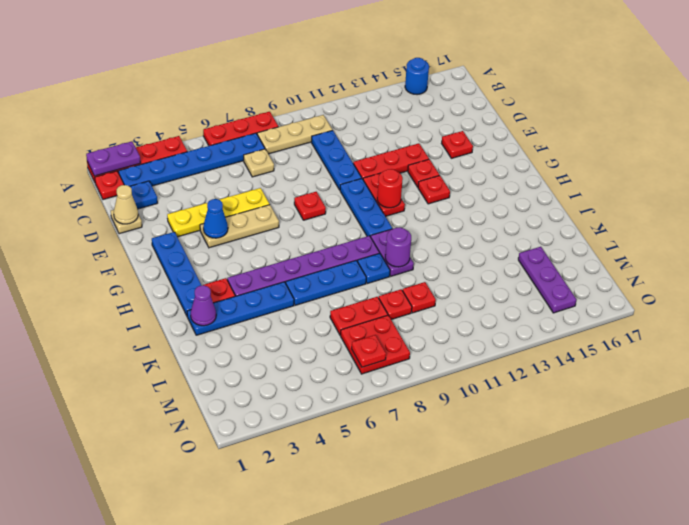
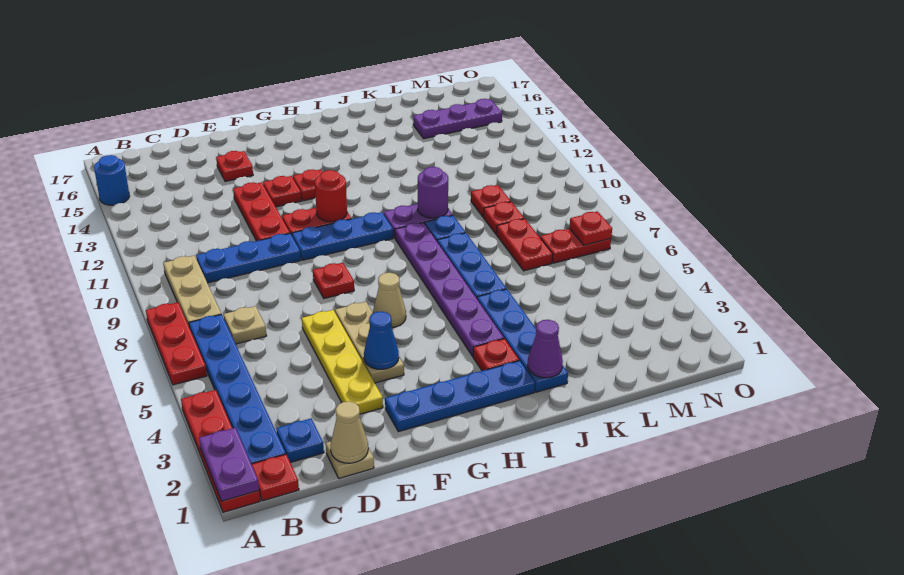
none -> tan cone G6 level 1
red plate M7:N8 level 1 -> red plate M7:N7 level 1

